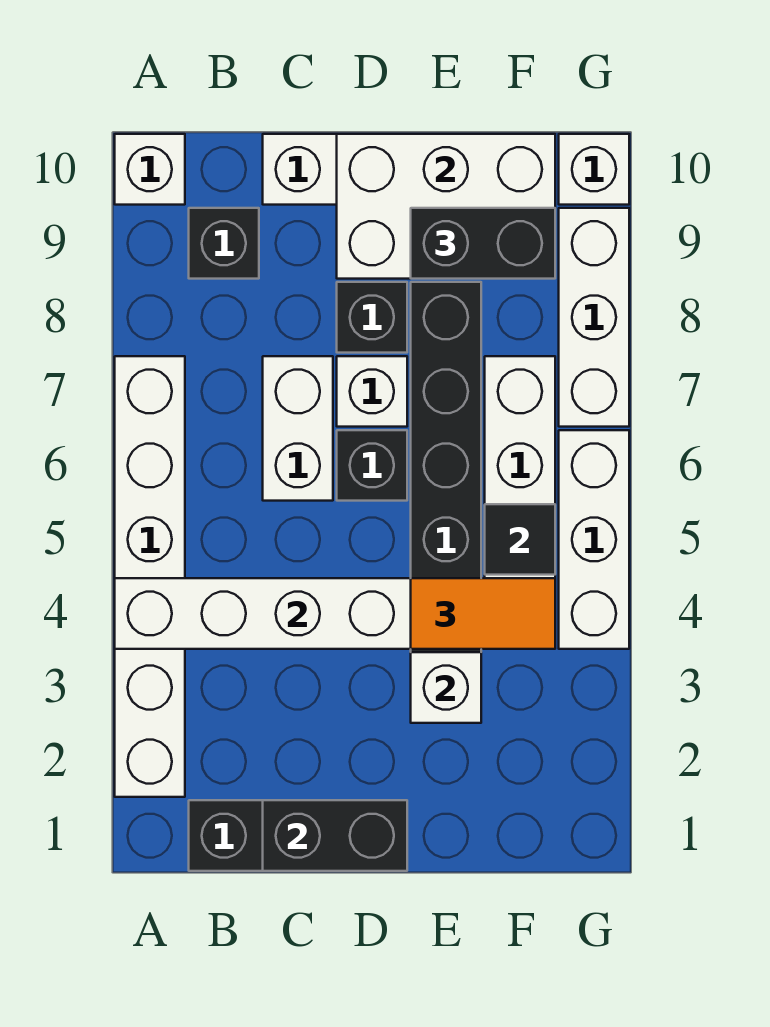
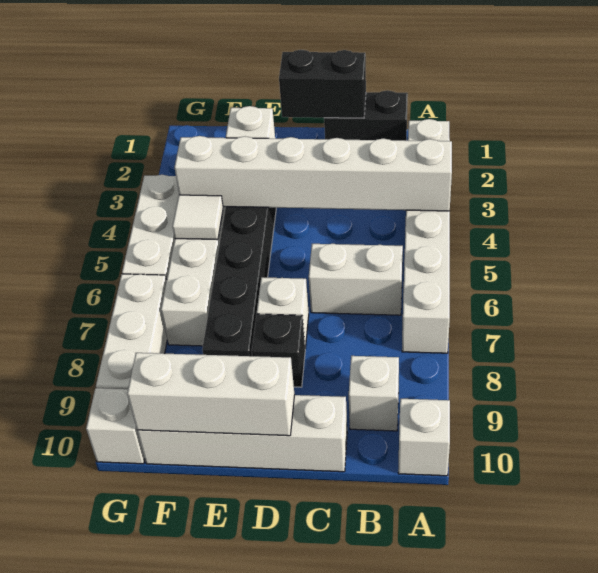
black brick B9 level 1 -> white brick B9 level 1
white brick C6:C7 level 1 -> white brick B6:C6 level 1
black brick D6 level 1 -> none
white brick D9:F10 level 2 -> white brick D10:F10 level 2
orange tile E4:F4 level 3 -> none
black brick E9:F9 level 3 -> none
black tile F5 level 2 -> white tile F5 level 2

